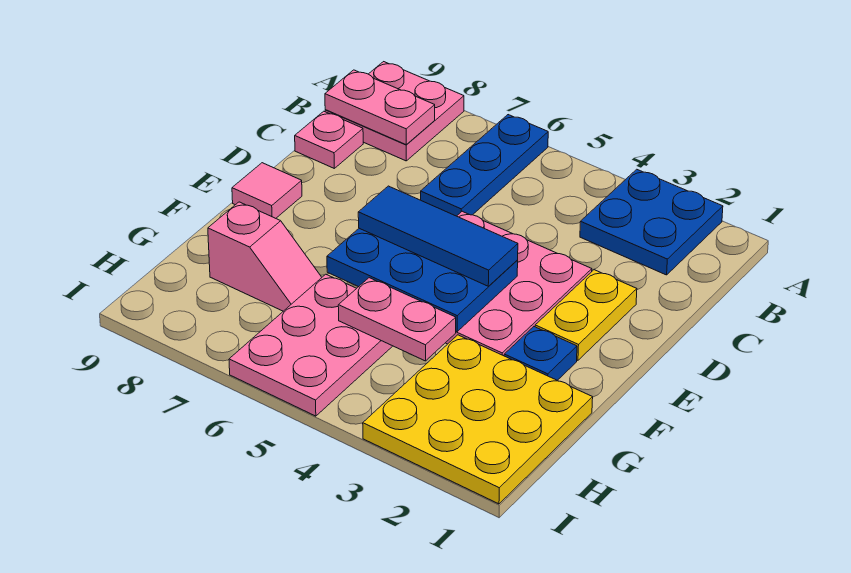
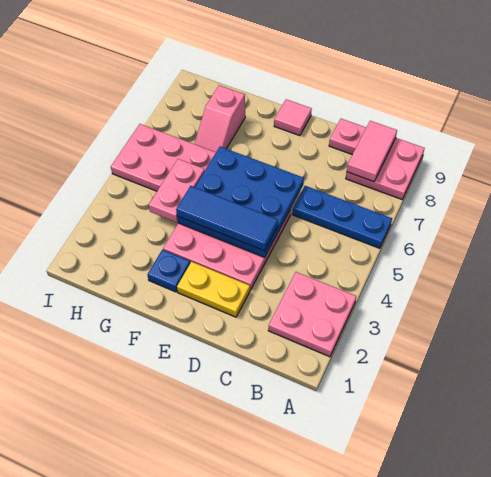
blue plate A2:B3 level 1 -> pink plate A2:B3 level 1
pink plate B8:B9 level 2 -> pink tile B8:B9 level 2
blue plate E4:F6 level 2 -> blue plate D4:F6 level 2
blue tile E4:E6 level 3 -> blue tile D4:F4 level 3
yellow plate G1:I3 level 1 -> none

